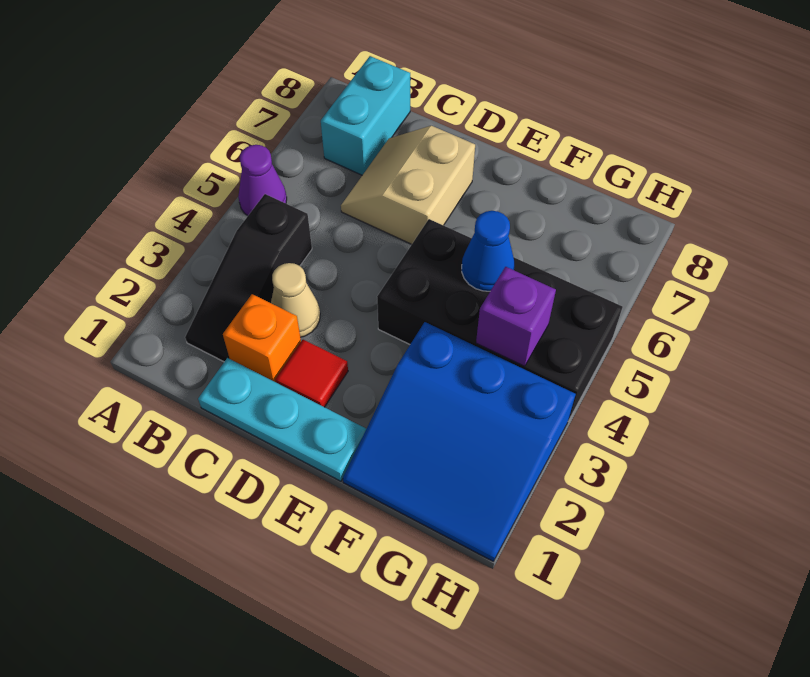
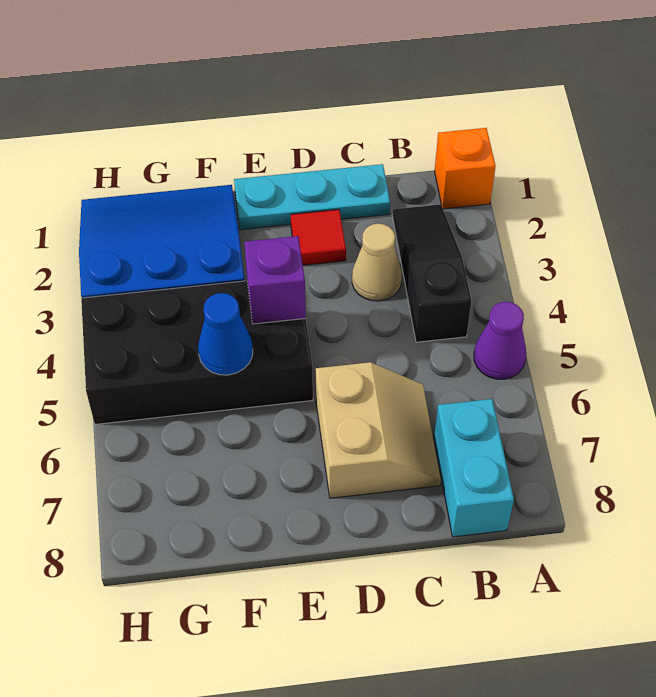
orange brick C2 level 1 -> orange brick A1 level 1
purple brick G4 level 2 -> purple brick E4 level 2

